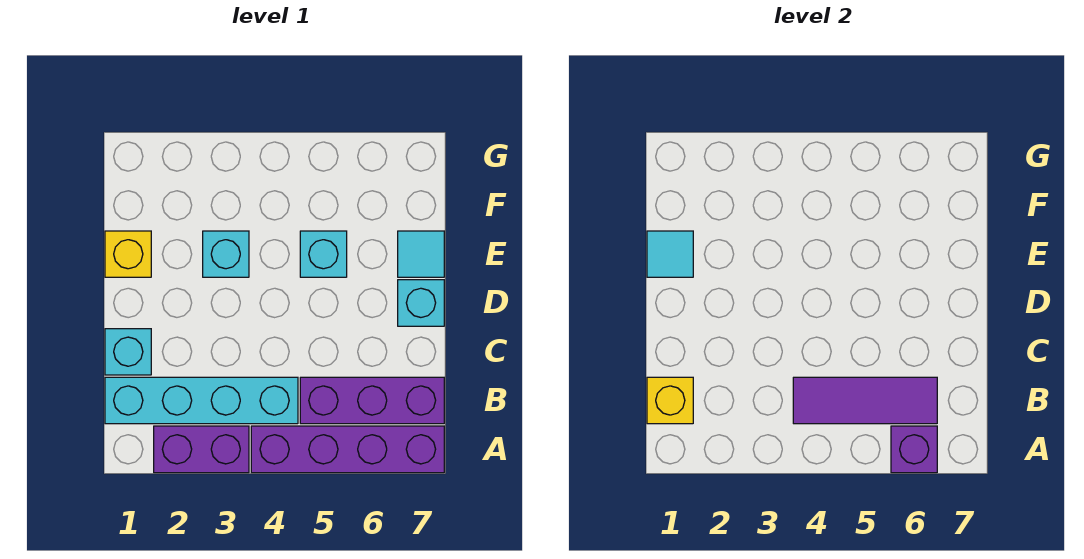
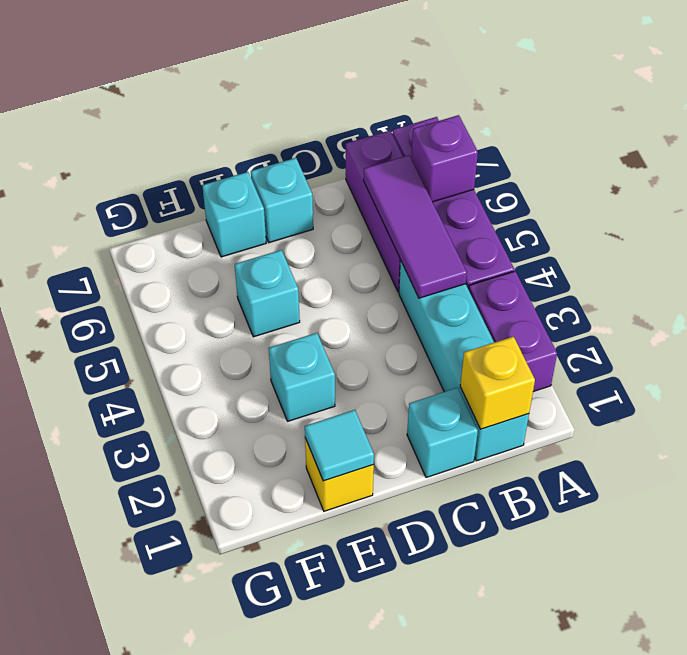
cyan tile E7 level 1 -> cyan brick E7 level 1

